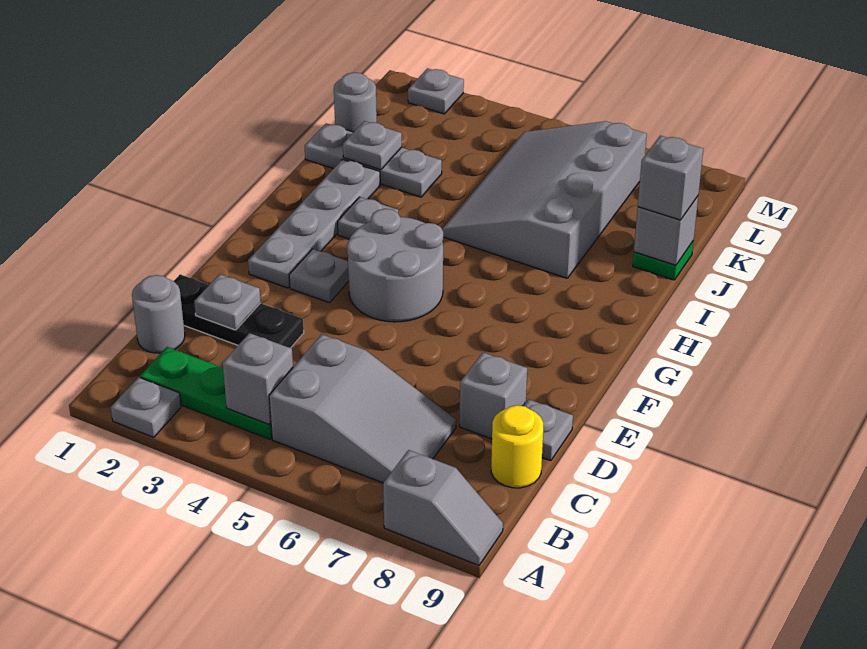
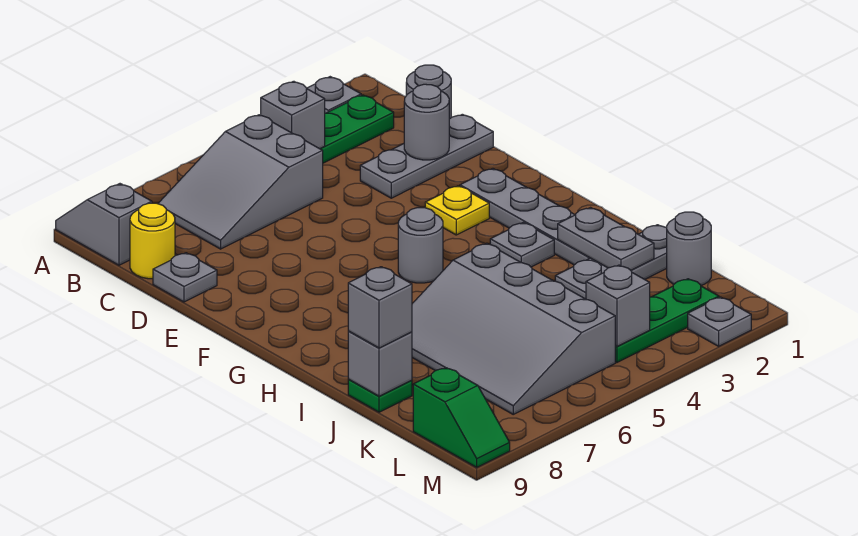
grey slope A8:A9 level 1 top 8 -> grey slope A9:B9 level 1 top B
black plate D1:D3 level 1 -> grey plate D1:D3 level 1
grey plate D2 level 2 -> grey round brick D2 level 2
grey brick D8 level 1 -> grey brick L4 level 2
grey plate F3 level 1 -> yellow plate F3 level 1
grey round brick F4:G5 level 1 -> grey round brick G5 level 1
grey slope I5:L7 level 1 top 7 -> grey slope I5:L7 level 1 top 5
grey plate J2 level 2 -> grey plate I2:J2 level 2
none -> green plate L2:L4 level 1
none -> green slope L9:M9 level 1 top L

